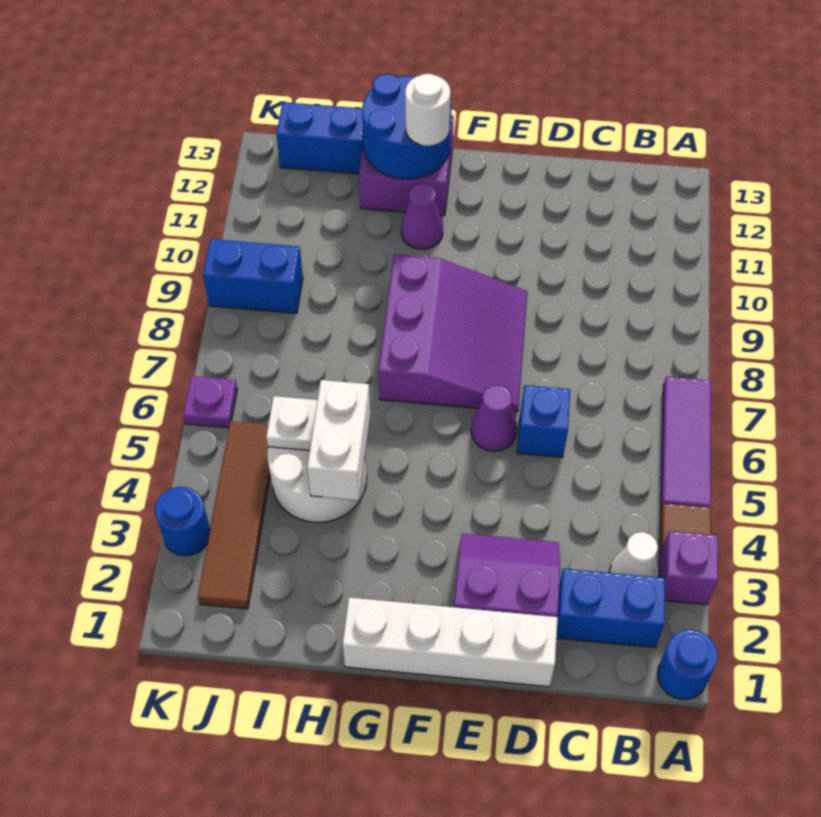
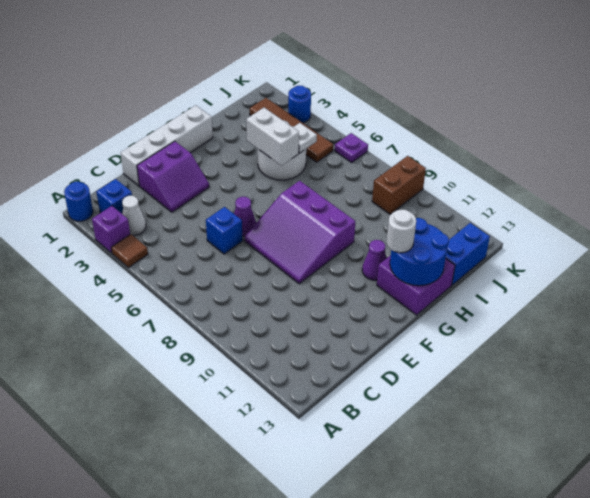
purple tile A5:A7 level 1 -> none
blue brick B2:C2 level 1 -> blue brick B2 level 1
blue brick J9:K9 level 1 -> brown brick J9:K9 level 1

